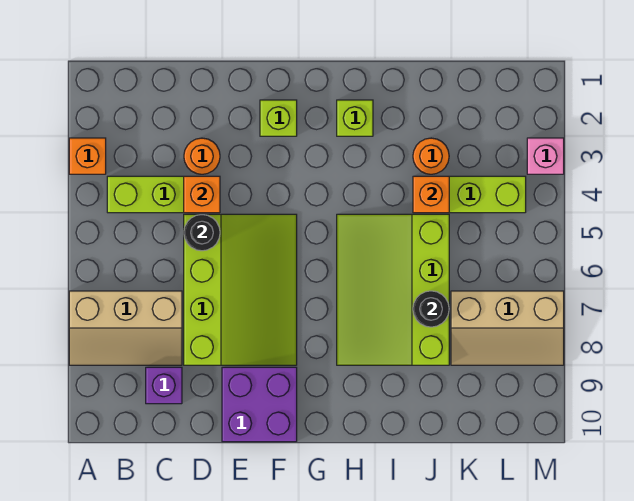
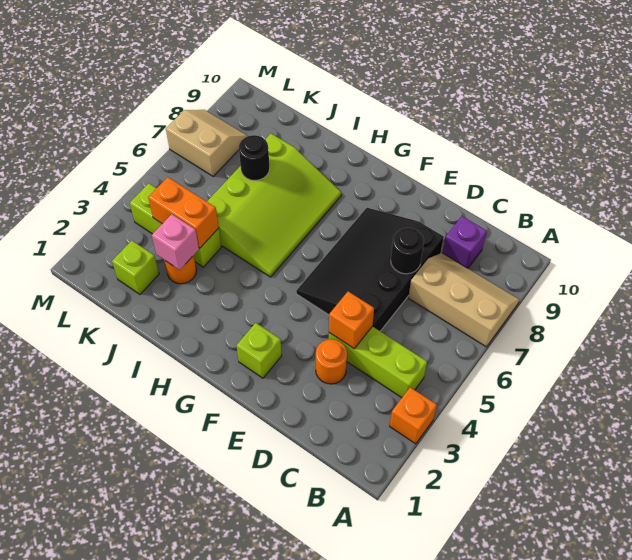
lime slope D5:F8 level 1 top D -> black slope D5:F8 level 1 top D
black round brick D5 level 2 -> black round brick D7 level 2
purple brick E9:F10 level 1 -> none
lime brick H2 level 1 -> lime brick K2 level 1
orange brick J4 level 2 -> orange brick J4:K4 level 2
tan slope K7:M8 level 1 top 7 -> tan slope L7:M8 level 1 top 7
pink brick M3 level 1 -> pink brick J3 level 2

